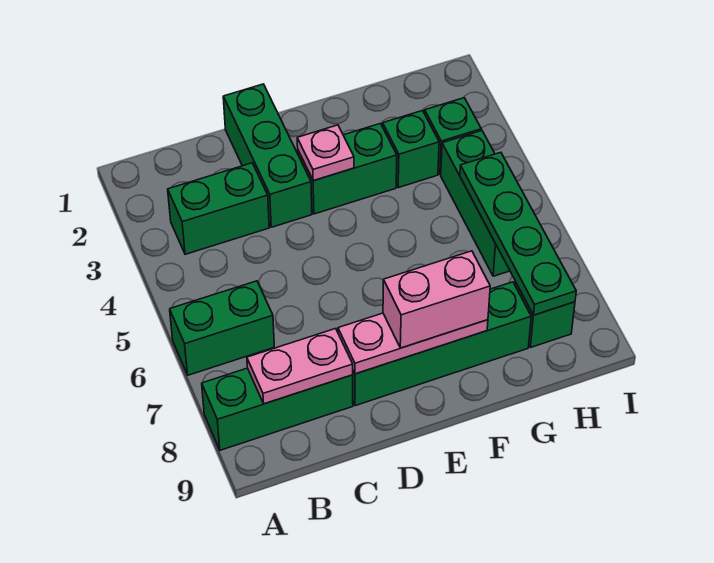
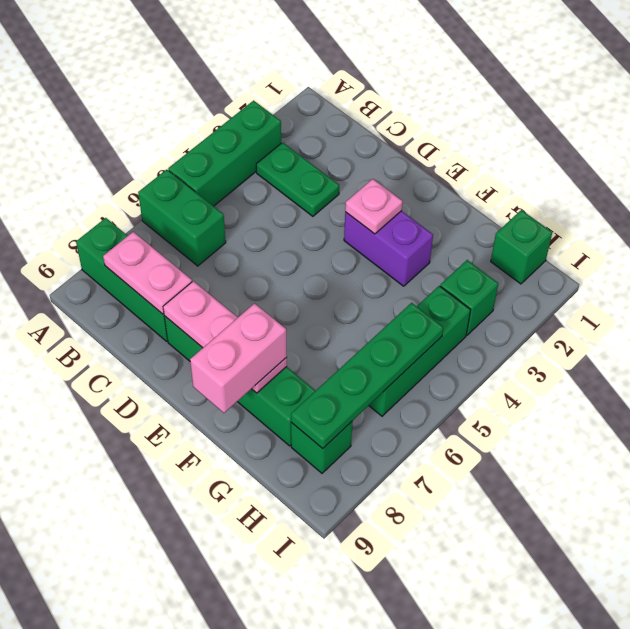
green brick B3:C3 level 1 -> green plate B3:C3 level 1
green brick D1:D3 level 1 -> green brick A3:A5 level 1
green brick E3:F3 level 1 -> purple brick E3:F3 level 1
pink brick E8:F8 level 3 -> pink brick F8:F9 level 3
green brick G3 level 1 -> green brick H1 level 1

